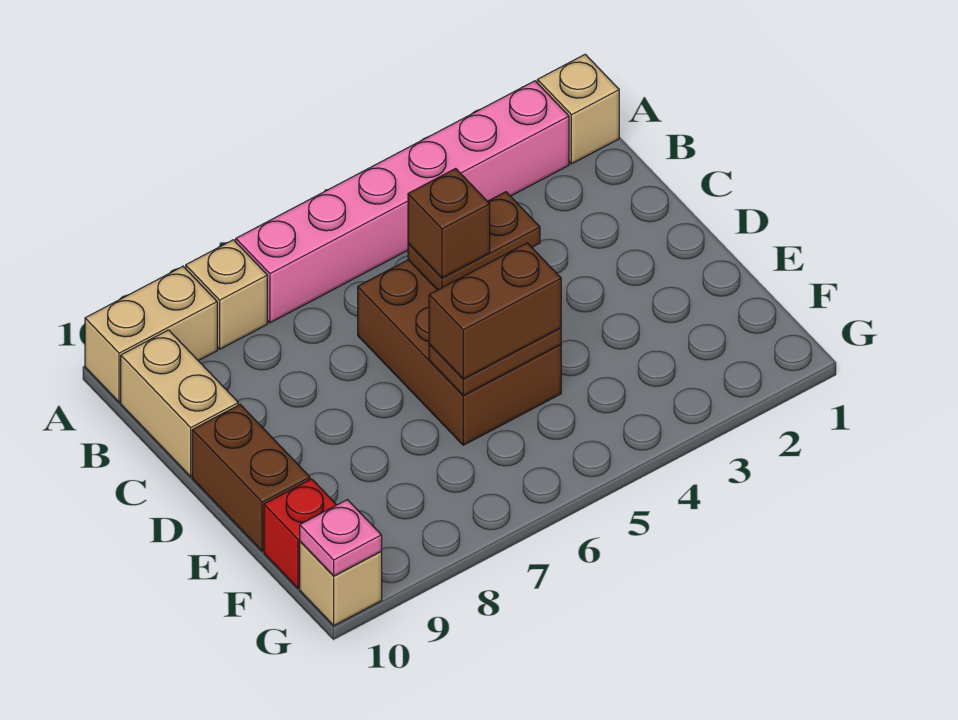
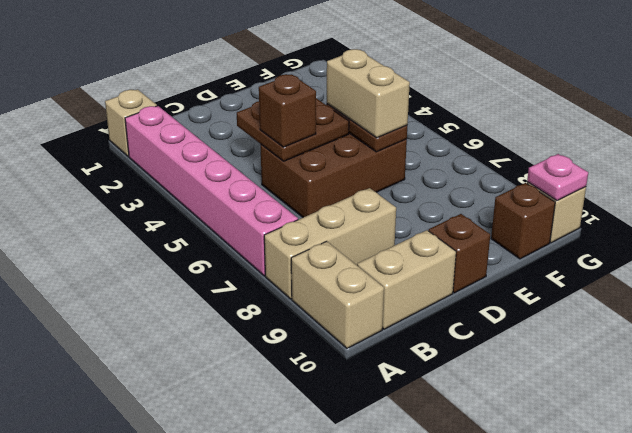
tan brick A8 level 1 -> tan brick A8:C8 level 1
brown plate C4:C5 level 2 -> brown plate C4:D5 level 2
brown brick D10:E10 level 1 -> brown brick D10 level 1
brown brick E5:E6 level 3 -> tan brick E5:E6 level 3
red brick F10 level 1 -> brown brick F10 level 1

